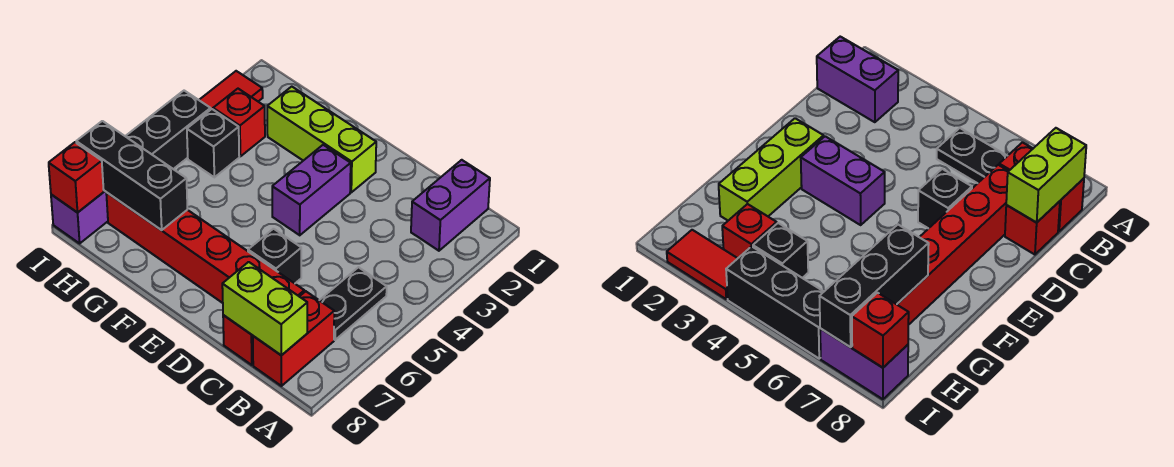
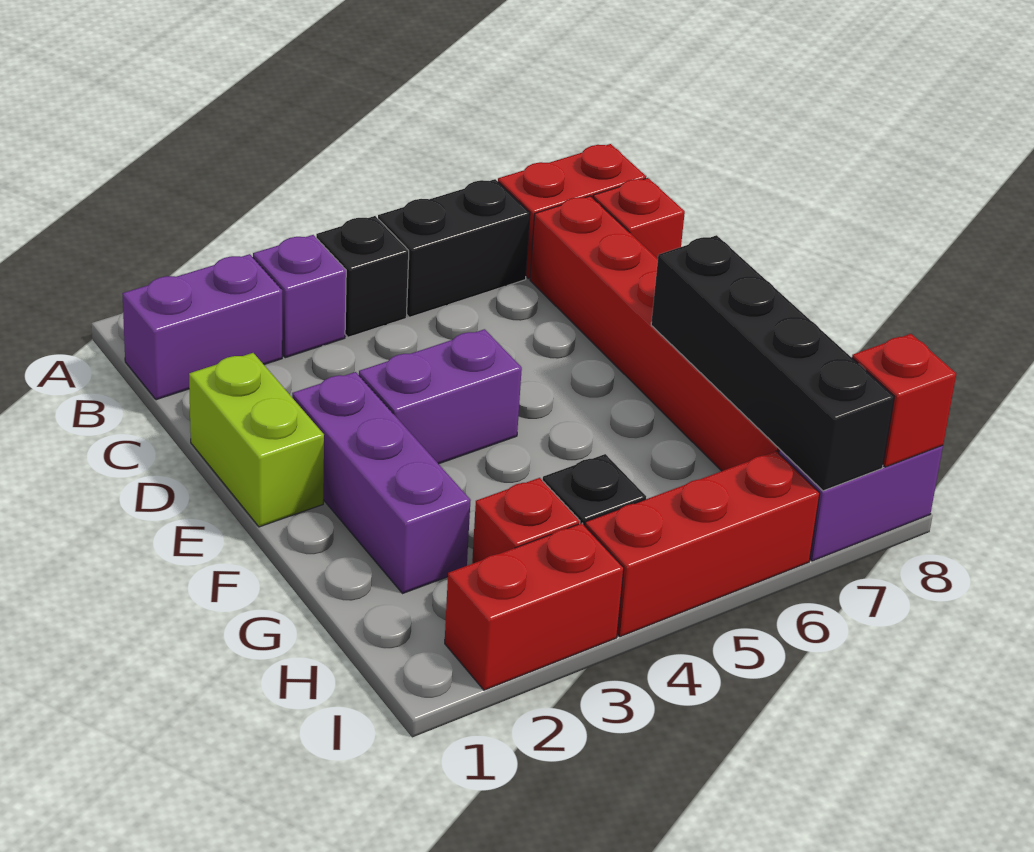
none -> purple brick B3 level 1
black plate B5:B6 level 1 -> black brick B5:B6 level 1
lime brick B8:C8 level 2 -> lime brick D1:E1 level 1
black brick D6 level 1 -> black brick B4 level 1
lime brick E2:G2 level 1 -> purple brick E2:G2 level 1
black brick G7:I7 level 2 -> black brick F7:I7 level 2
red tile I2:I3 level 1 -> red brick I2:I3 level 1
black brick I4:I6 level 1 -> red brick I4:I6 level 1

